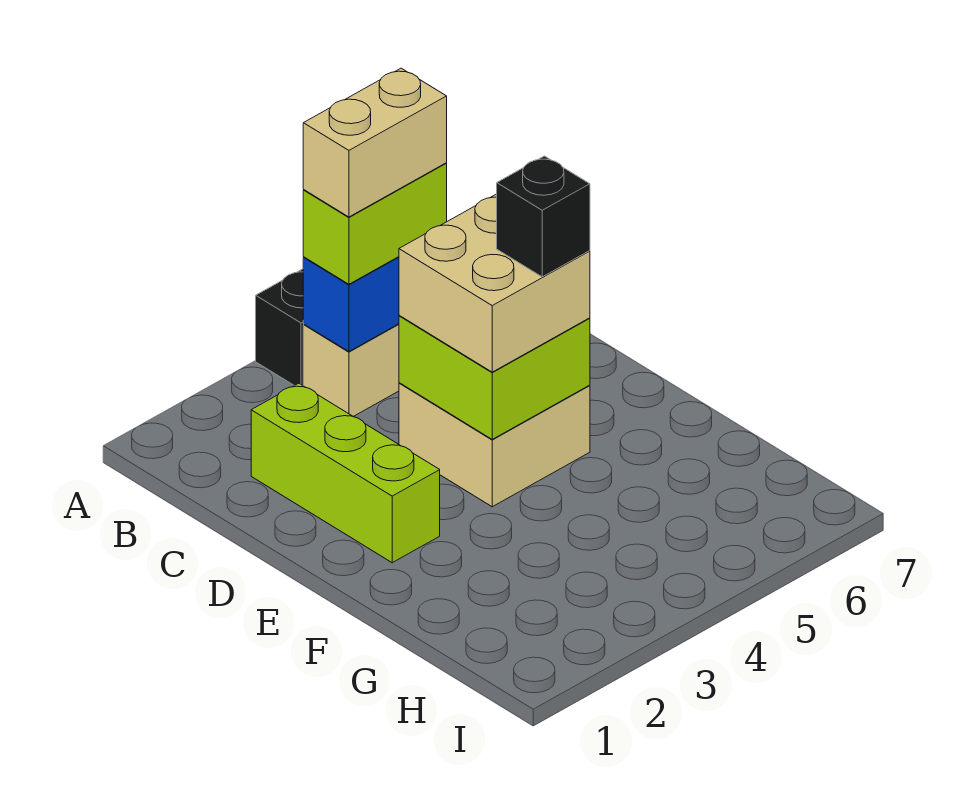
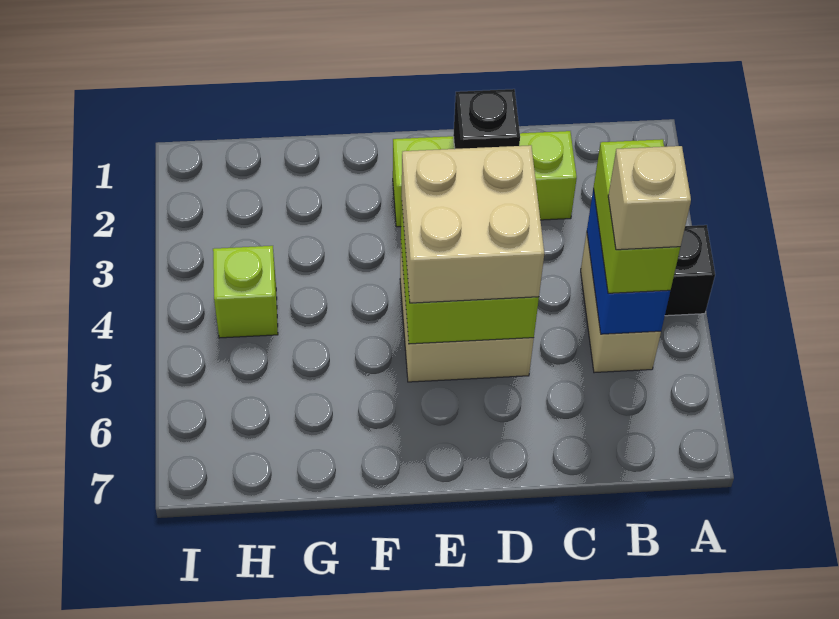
tan brick B4:B5 level 4 -> tan brick B5 level 4
black brick E5 level 4 -> black brick D2 level 2
none -> lime brick H4 level 1

